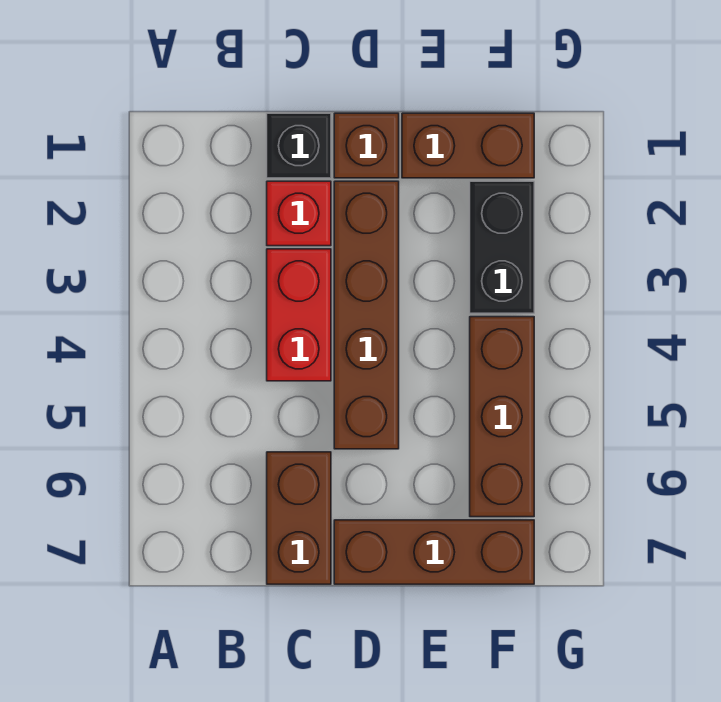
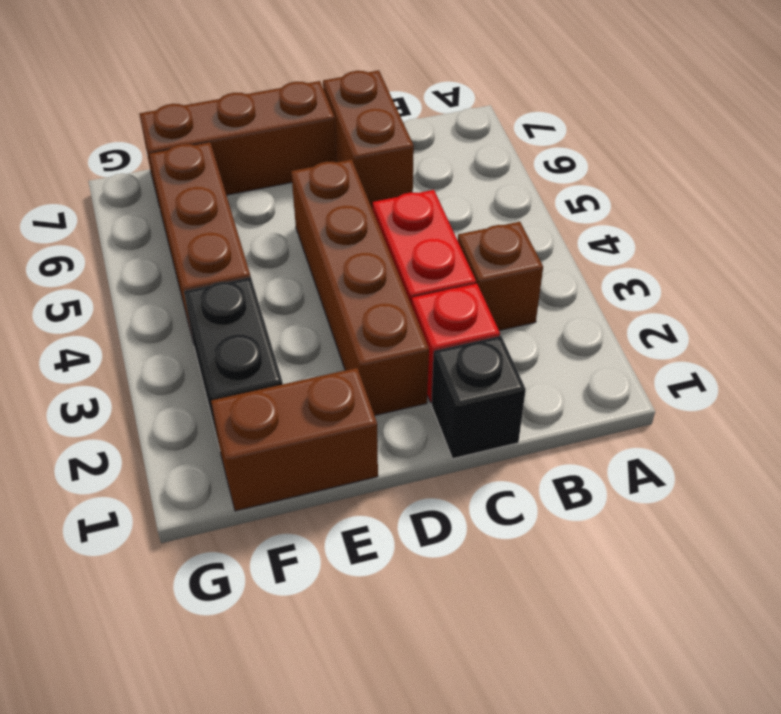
brown brick D1 level 1 -> brown brick B3 level 1

